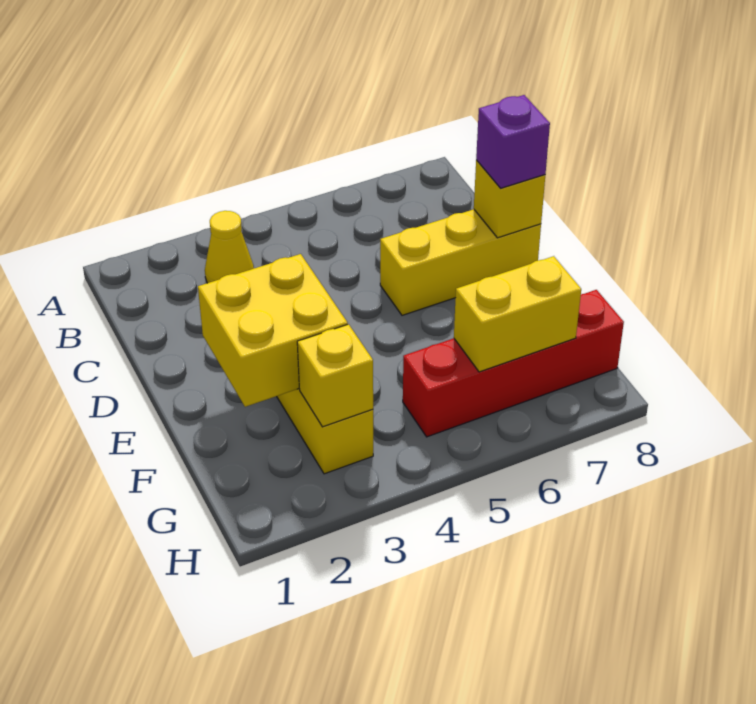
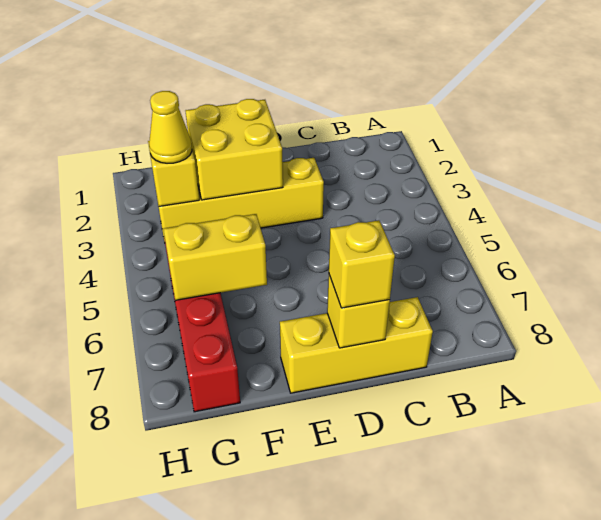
yellow cone B3 level 1 -> yellow cone G3 level 3
yellow brick D6:D8 level 1 -> yellow brick C8:E8 level 1
purple brick D8 level 3 -> yellow brick D8 level 3
yellow brick G6:G7 level 2 -> yellow brick F6:G6 level 2

